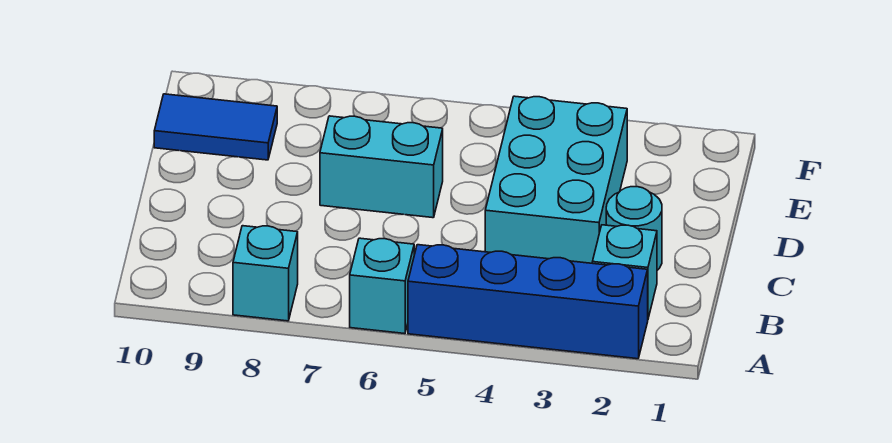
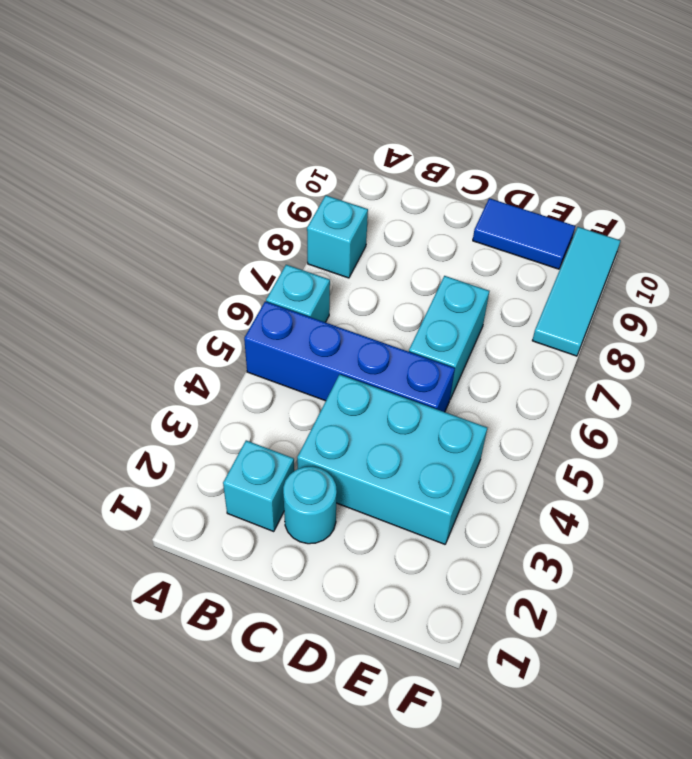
blue brick A2:A5 level 1 -> blue brick A5:D5 level 1
blue tile E9:E10 level 1 -> blue tile D10:E10 level 1
none -> cyan tile F8:F10 level 1

